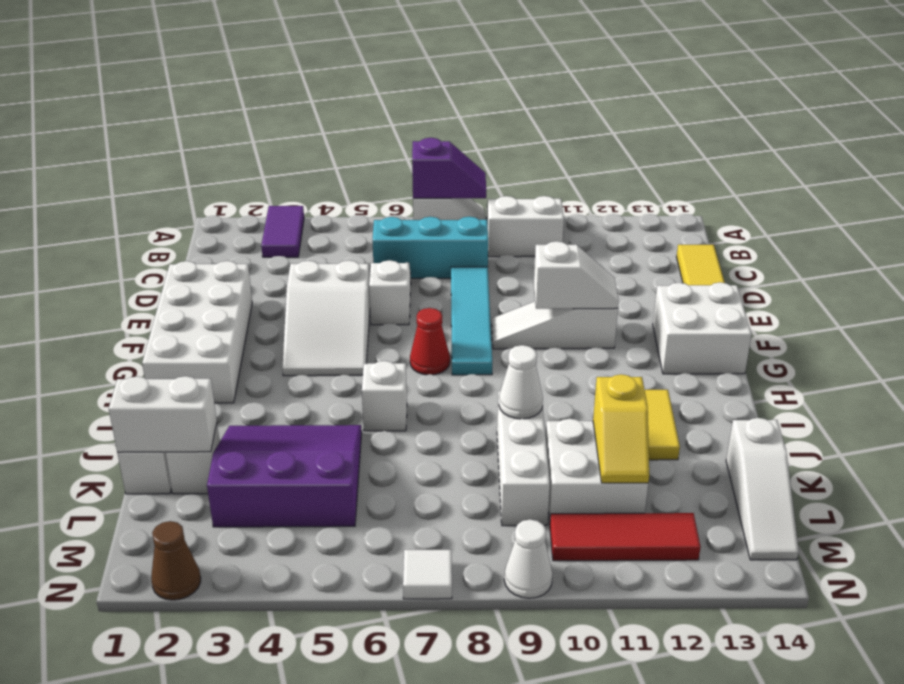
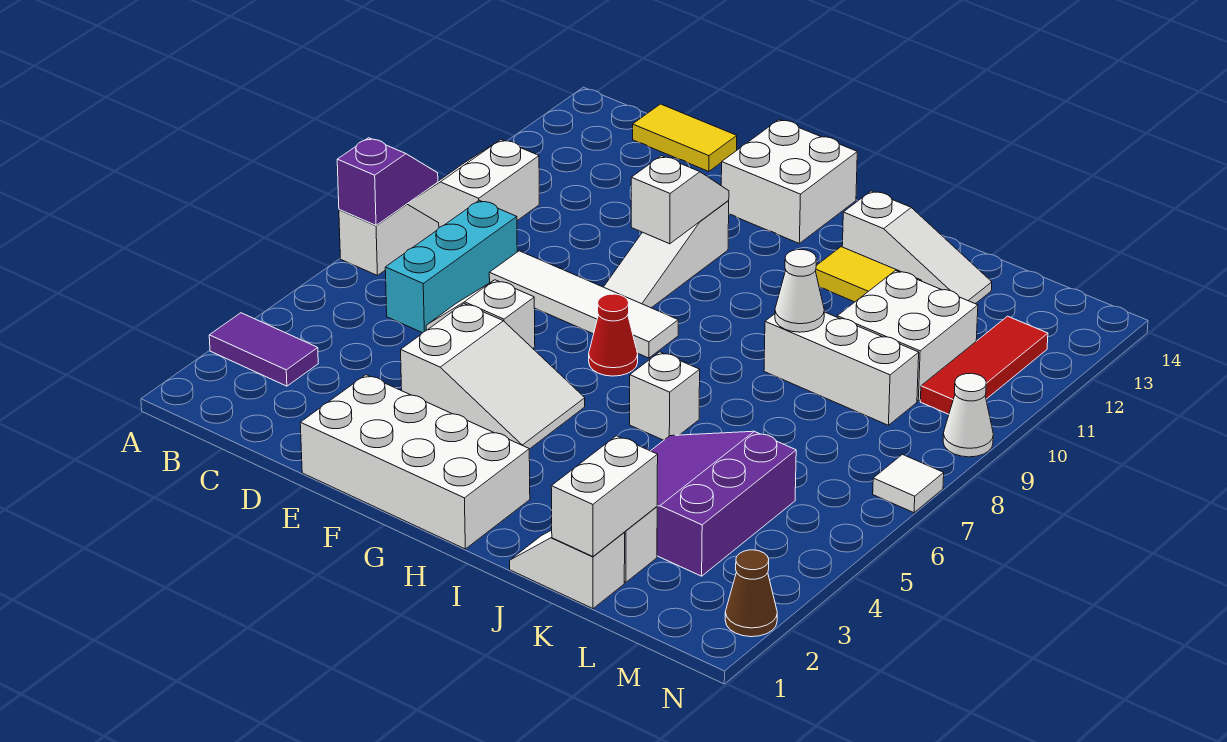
cyan tile D8:G8 level 1 -> white tile D8:G8 level 1
yellow slope K11:L11 level 2 top K -> none
white slope K14:M14 level 1 top K -> white slope I13:K13 level 1 top I

